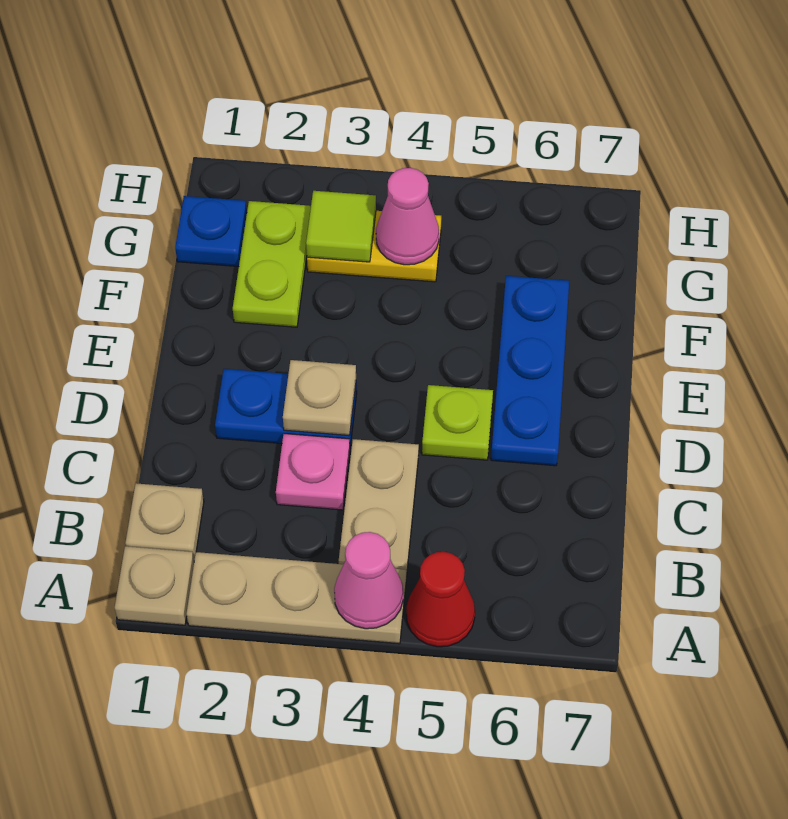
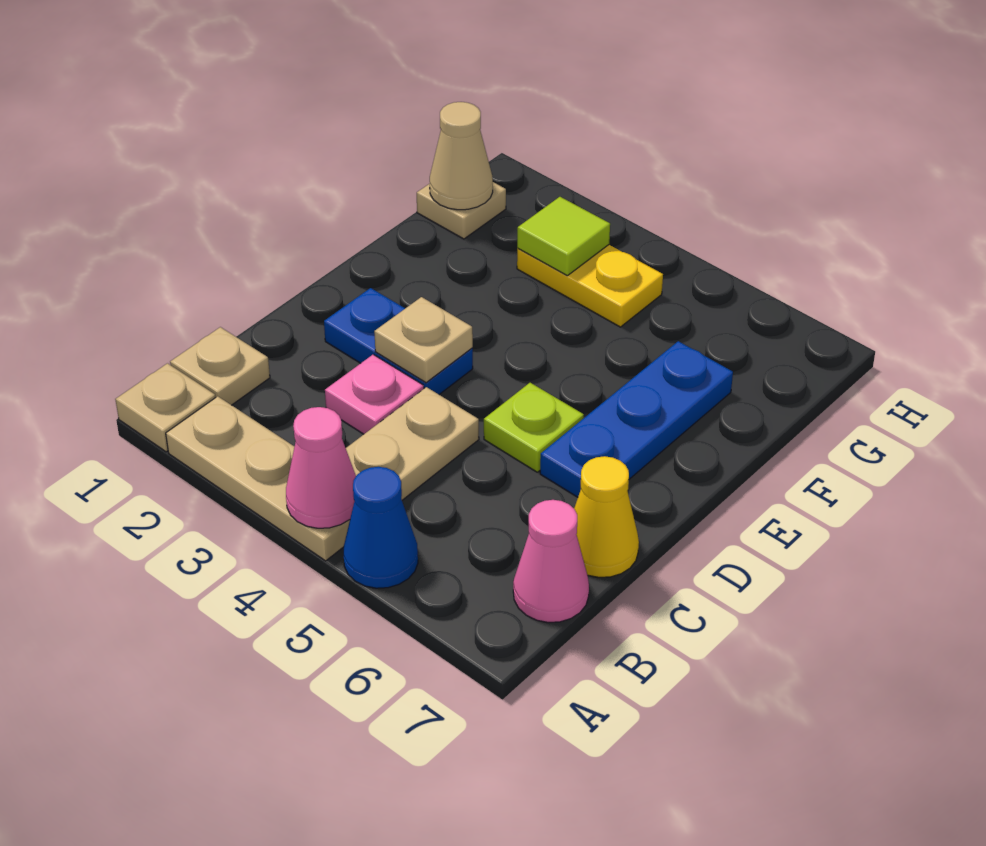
red cone A5 level 1 -> blue cone A5 level 1
none -> yellow cone C7 level 1
lime plate F2:G2 level 1 -> none
blue plate G1 level 1 -> tan plate G1 level 1
none -> tan cone G1 level 2
pink cone G4 level 2 -> pink cone B7 level 1

